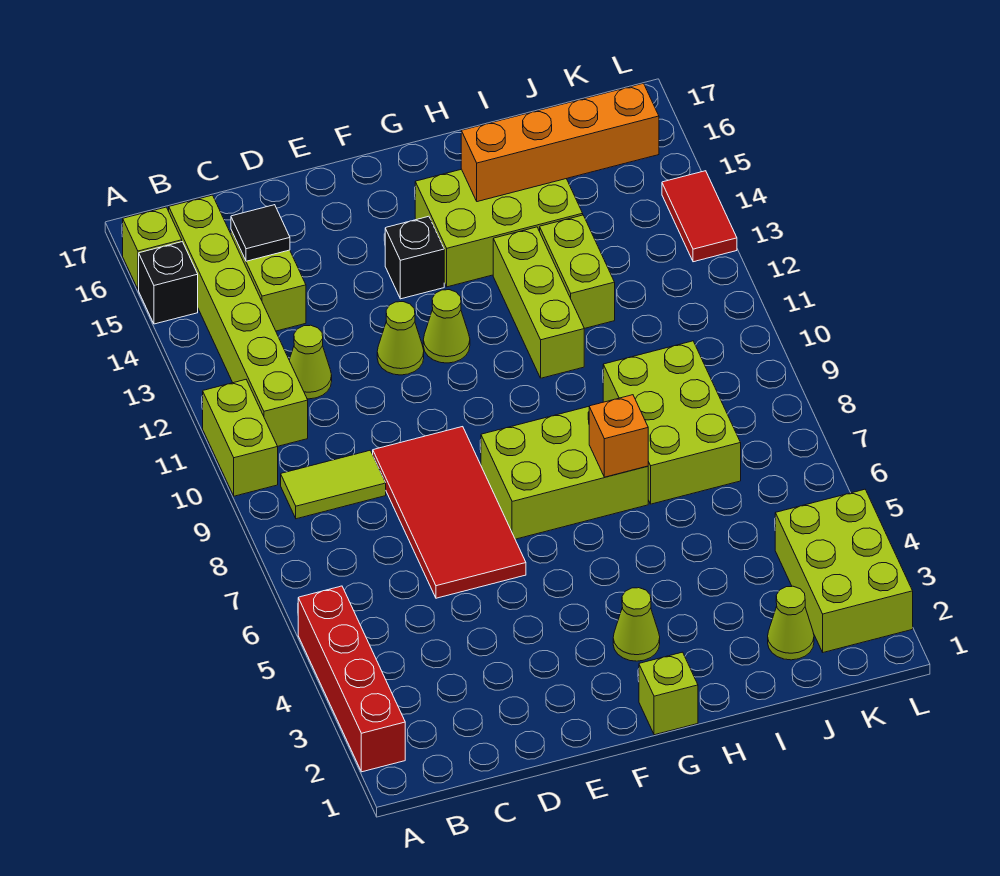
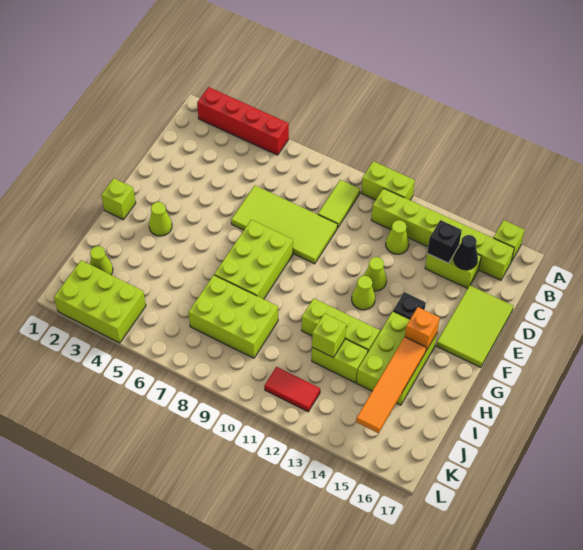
black brick A15 level 1 -> black brick C14 level 2
black tile C15 level 2 -> black cone C15 level 2
red tile D6:E9 level 1 -> lime tile D6:E9 level 1
none -> lime tile D16:F17 level 1
orange brick H7 level 2 -> orange brick G15 level 2
orange brick H15:K15 level 2 -> orange tile H15:K15 level 2
none -> lime brick I12 level 2
red tile L13:L14 level 1 -> red tile K11:K12 level 1

